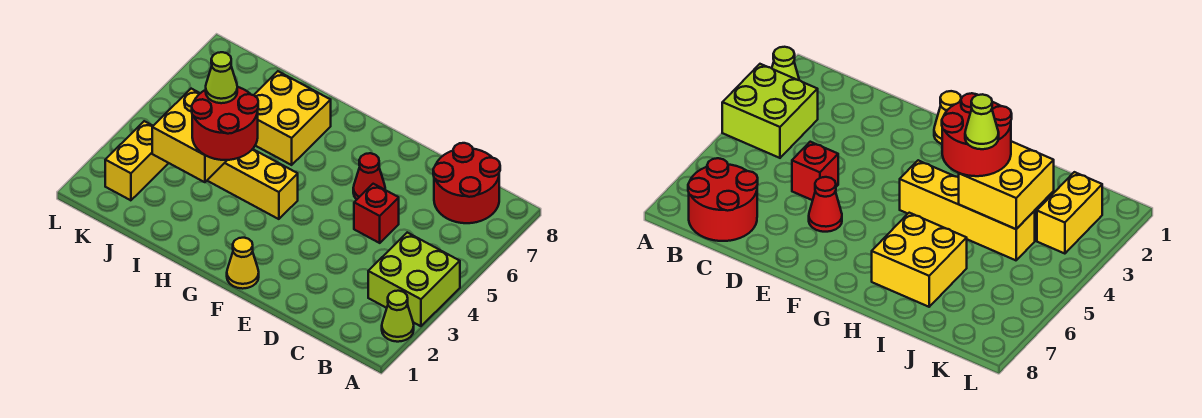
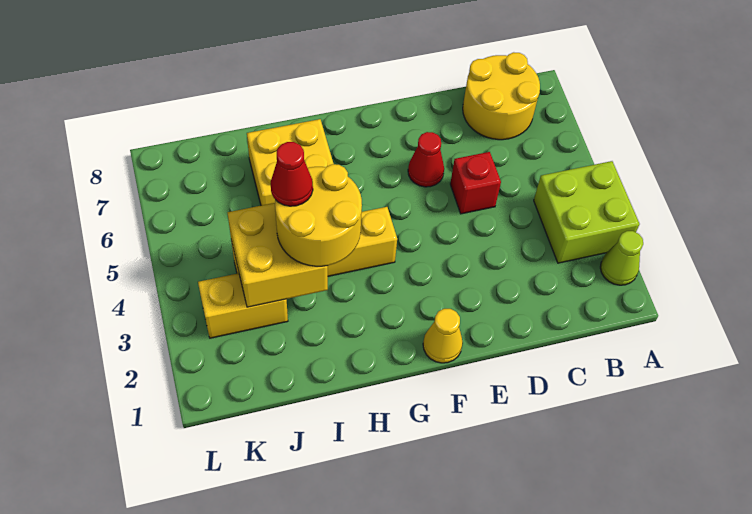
red round brick B7:C8 level 1 -> yellow round brick B7:C8 level 1
red round brick H3:I4 level 3 -> yellow round brick H3:I4 level 3
lime cone I4 level 4 -> red cone I4 level 4
yellow brick K2:K3 level 1 -> yellow brick J3:K3 level 1

